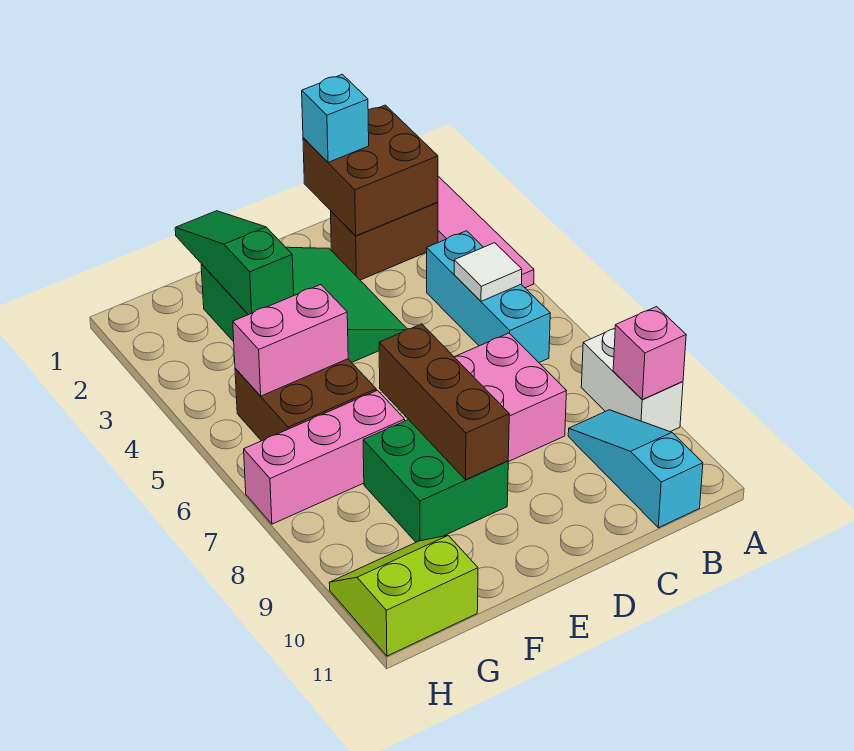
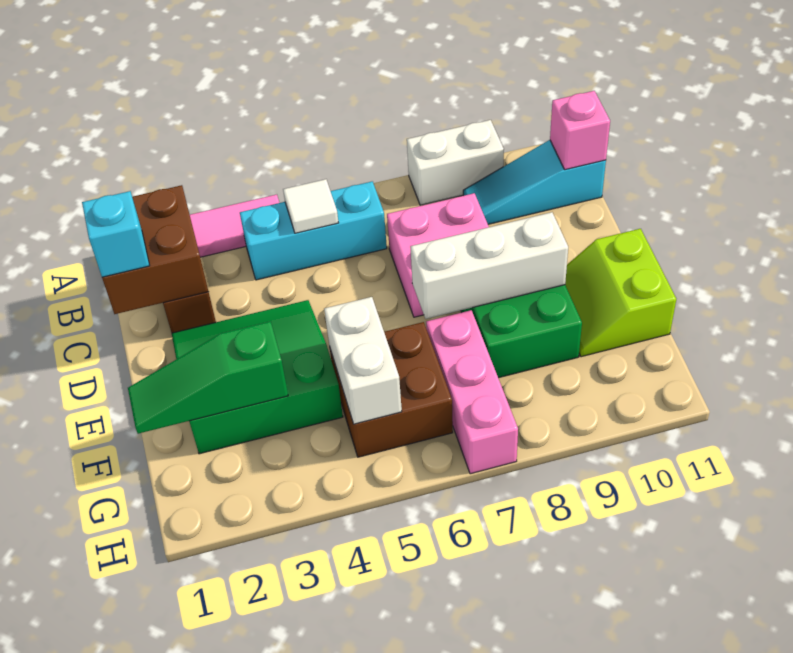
pink brick A9 level 2 -> pink brick B11 level 2
brown brick E7:E9 level 2 -> white brick E7:E9 level 2
pink brick F5:G5 level 2 -> white brick F5:G5 level 2
lime slope G10:H11 level 1 top 11 -> lime slope E10:F11 level 1 top 11

